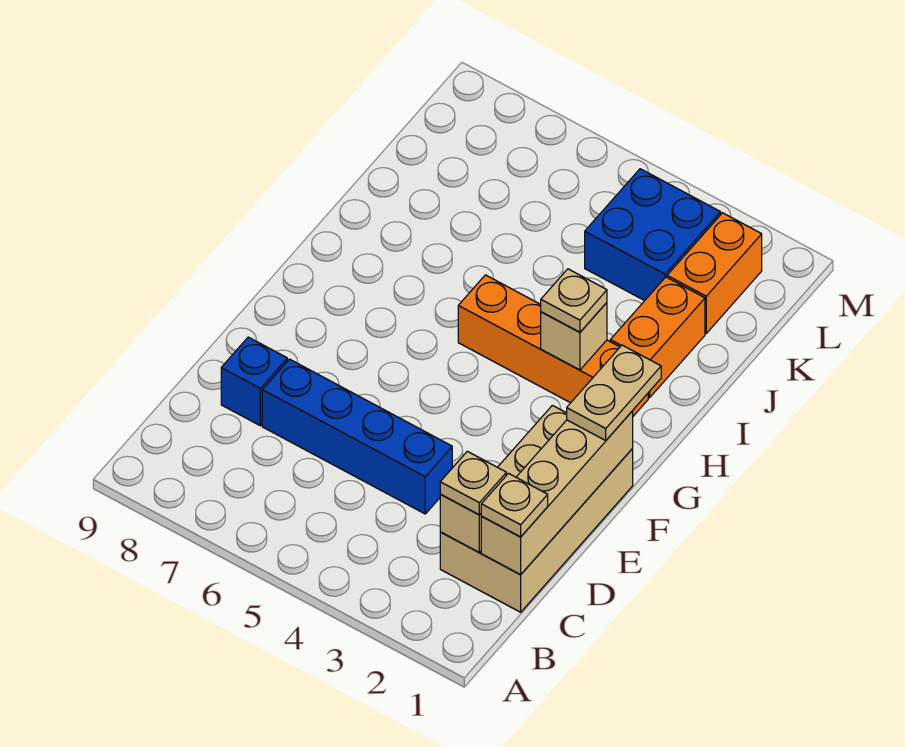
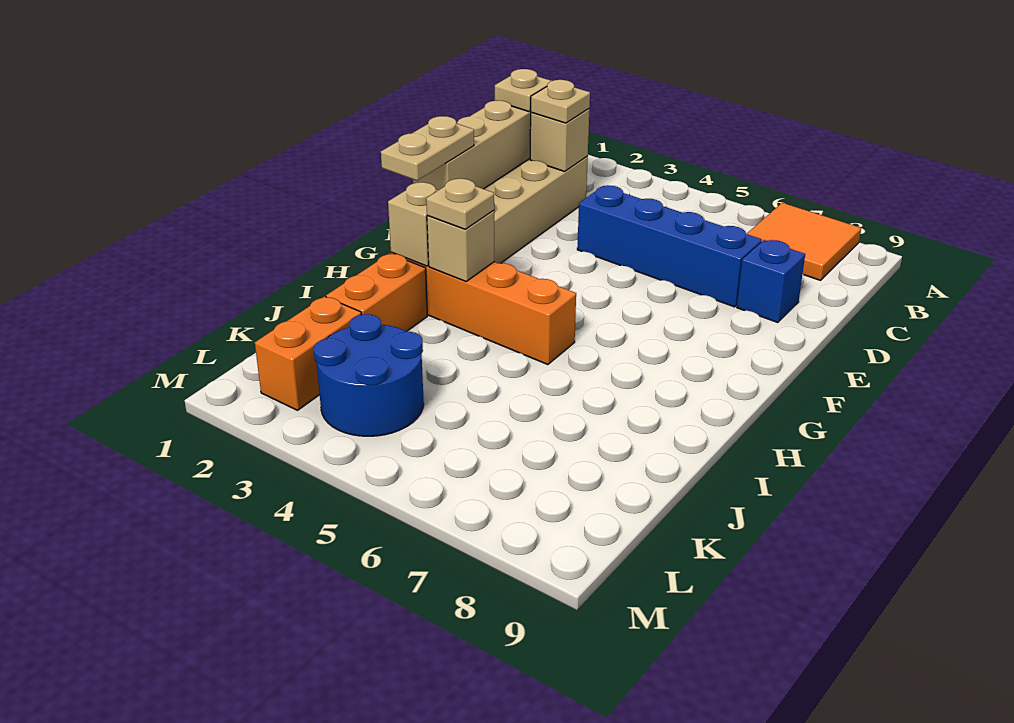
none -> orange tile A7:B8 level 1
none -> tan brick H2 level 2
blue brick K3:L4 level 1 -> blue round brick K3:L4 level 1

